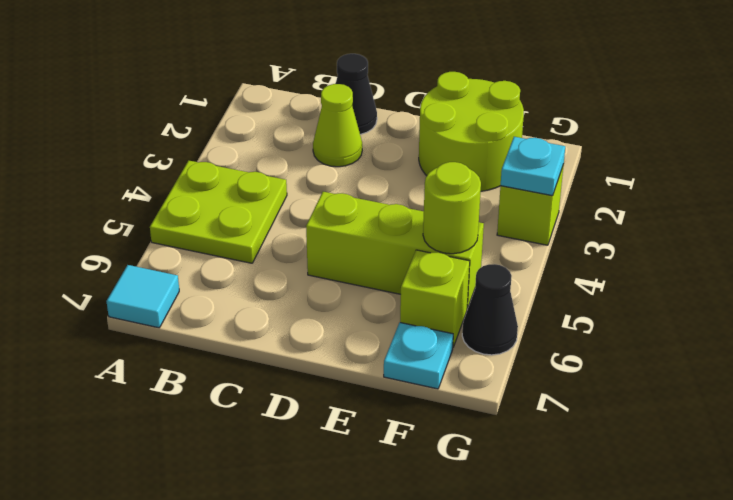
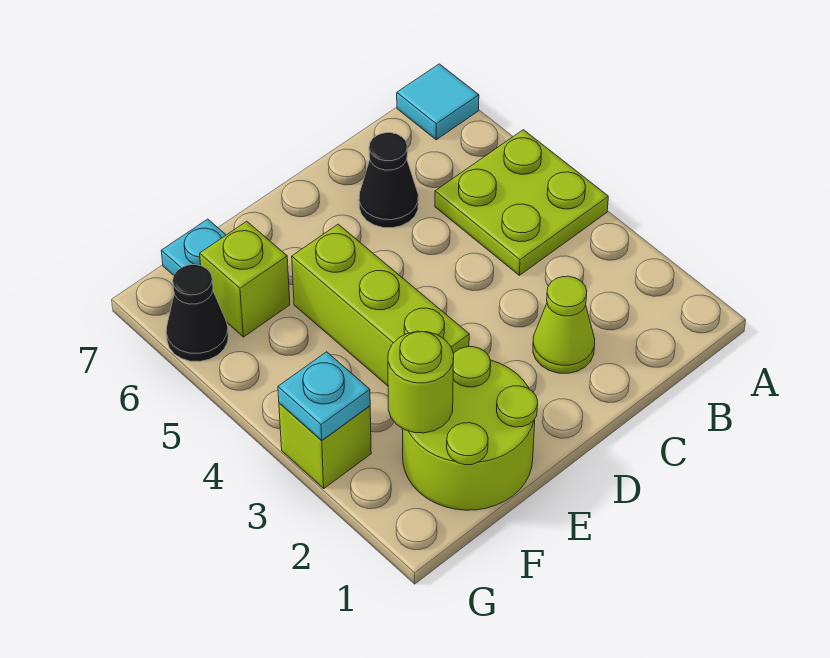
black cone C1 level 1 -> black cone C6 level 1
lime brick D5:F5 level 1 -> lime brick E3:E5 level 1
lime round brick F5 level 2 -> lime round brick F2 level 2

